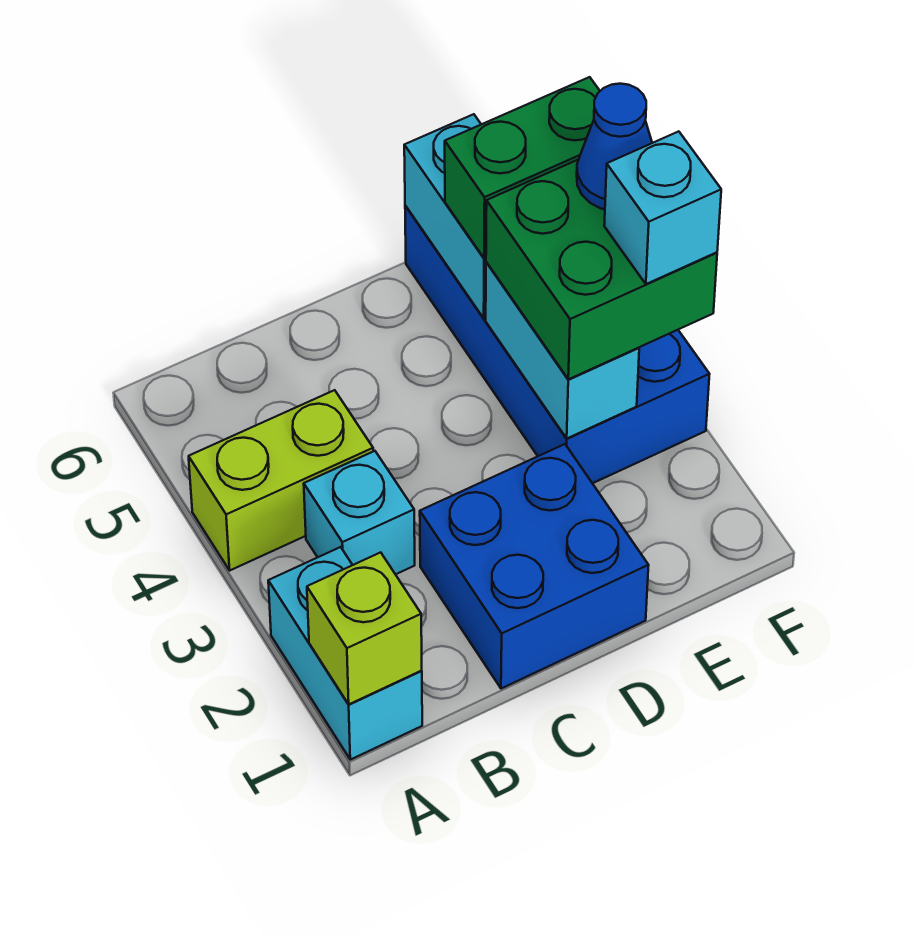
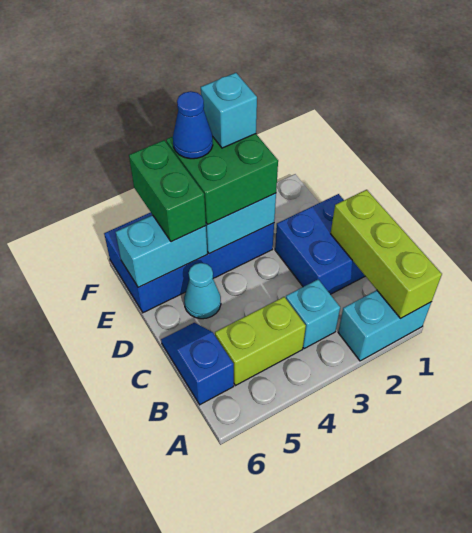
lime brick A1 level 2 -> lime brick A1:C1 level 2
lime brick A4:B4 level 1 -> lime brick B4:B5 level 1
none -> blue slope B6:C6 level 1 top B
none -> cyan cone D5 level 1

